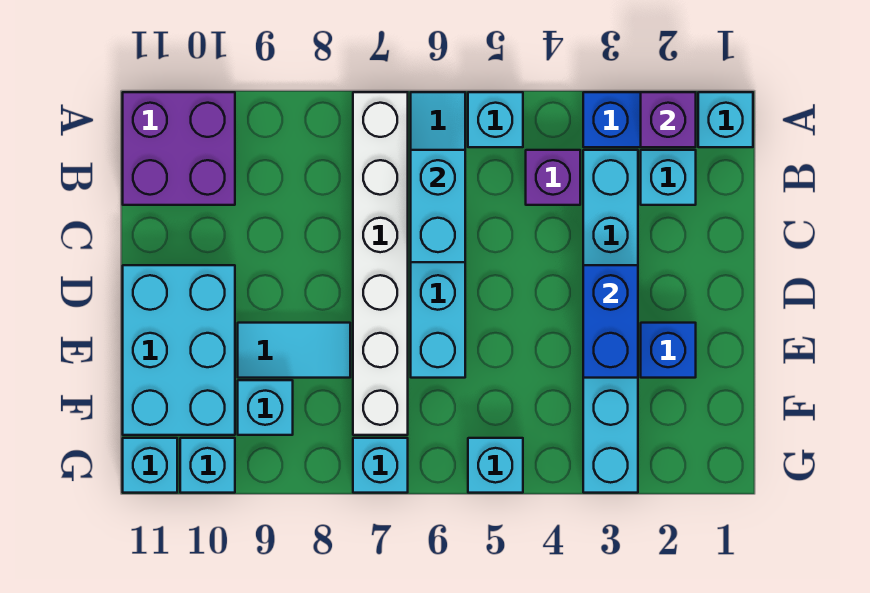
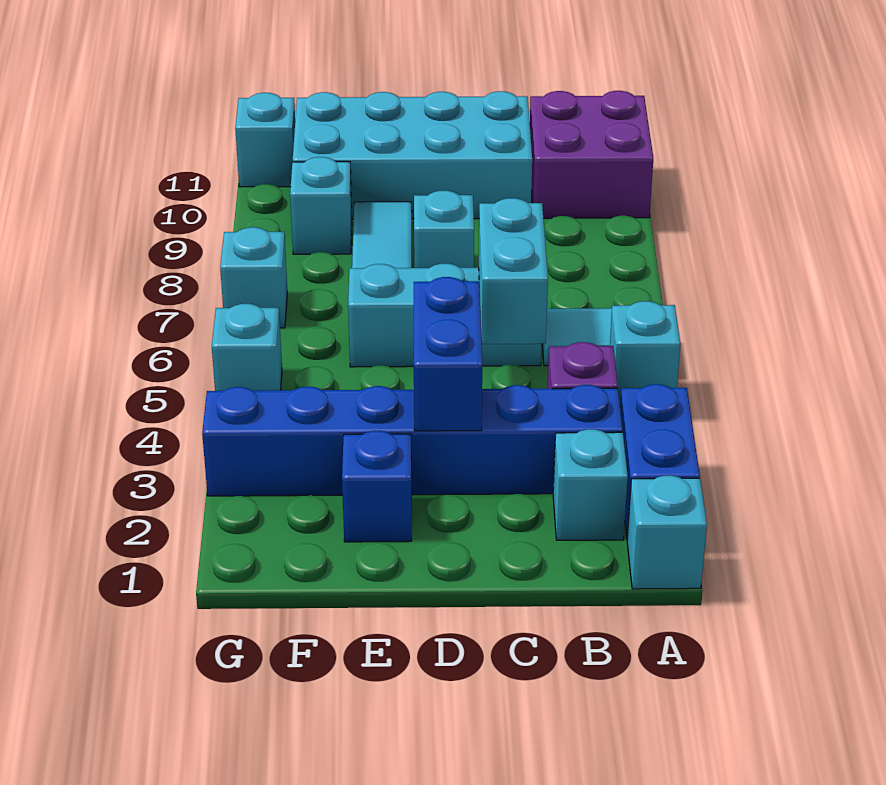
purple brick A2 level 2 -> none
white brick A7:F7 level 1 -> none
cyan brick B3:G3 level 1 -> blue brick B3:G3 level 1
cyan brick B6:C6 level 2 -> cyan brick C5:C6 level 2
blue brick D3:E3 level 2 -> blue brick D3:D4 level 2
cyan brick D10:F11 level 1 -> cyan brick C10:F11 level 1
cyan brick G10 level 1 -> cyan brick D8 level 1

